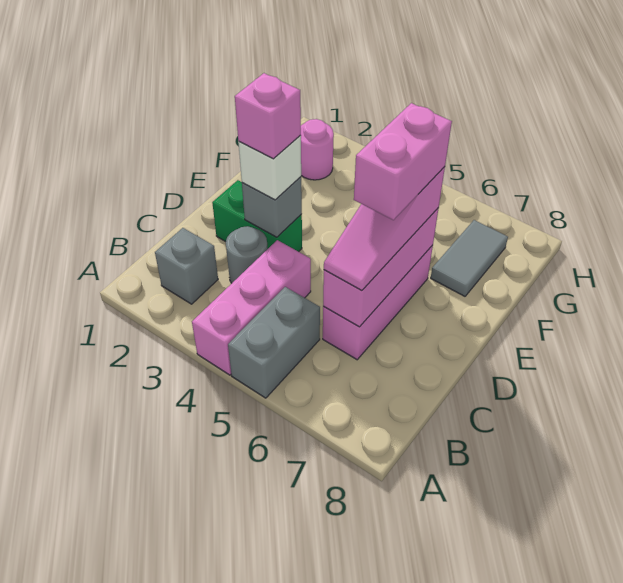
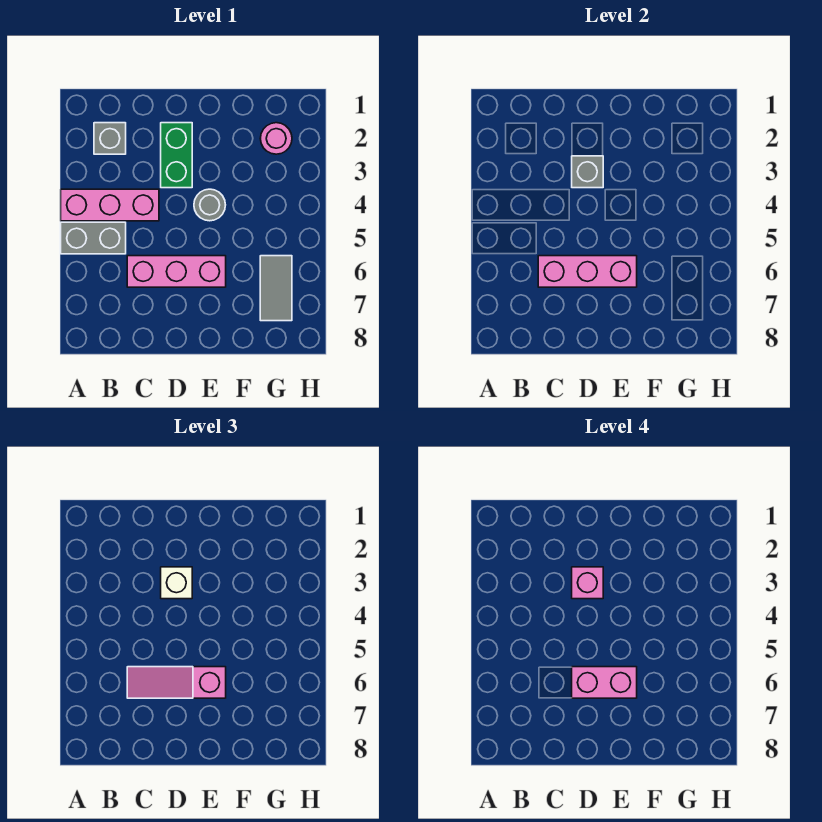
grey round brick C3 level 1 -> grey round brick E4 level 1
grey tile F7:G7 level 1 -> grey tile G6:G7 level 1

